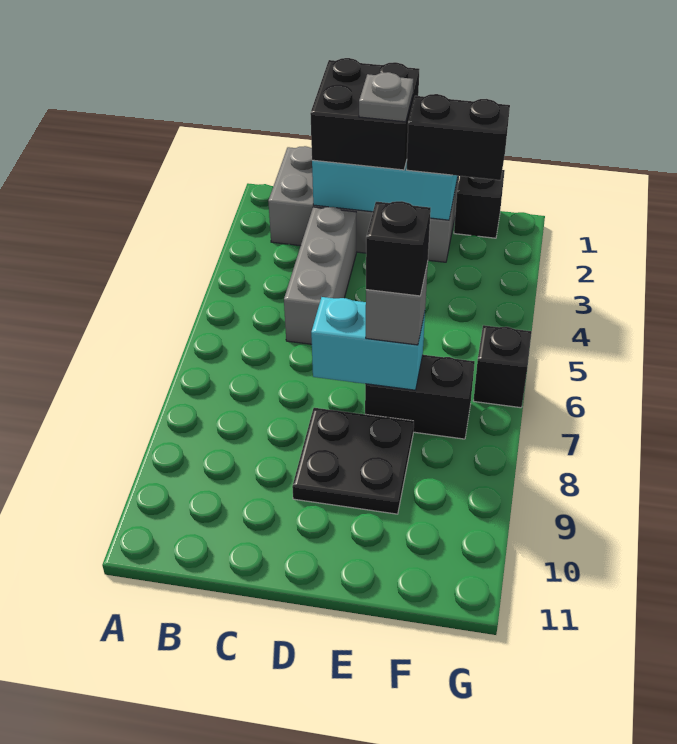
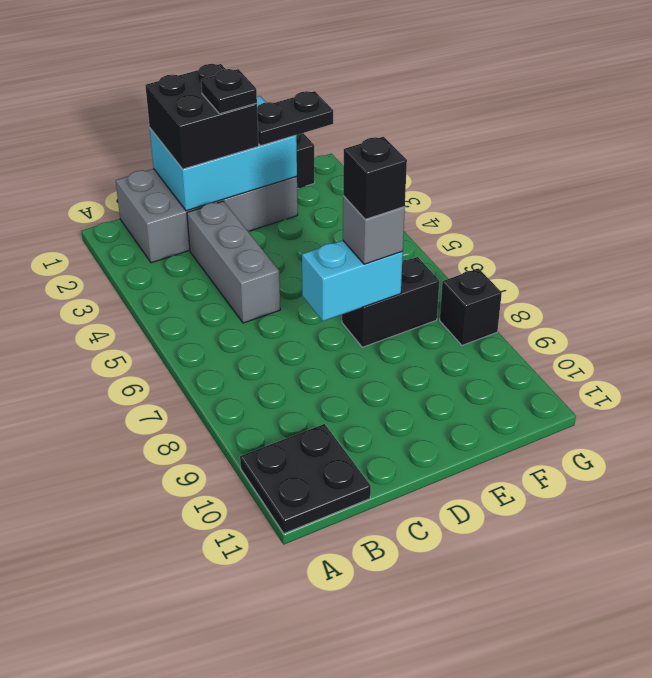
grey plate D2 level 4 -> black plate D2 level 4
black plate D8:E9 level 1 -> black plate A10:B11 level 1
black brick E2:F2 level 3 -> black plate E2:F2 level 3
black brick G6 level 1 -> black brick G8 level 1

